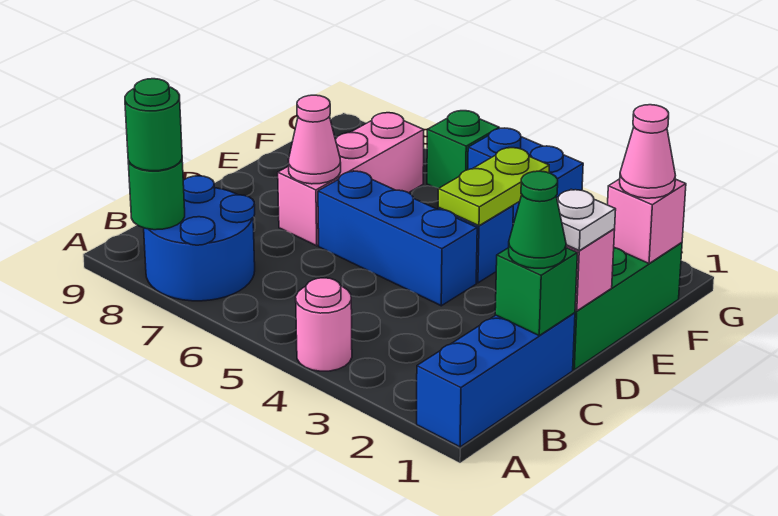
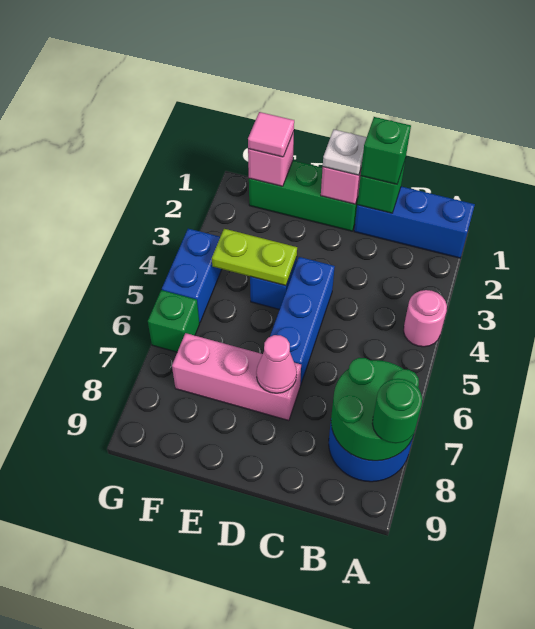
green round brick A8 level 2 -> green round brick A7:B8 level 2
green cone C1 level 3 -> green brick C1 level 3
pink cone F1 level 3 -> pink tile F1 level 3

